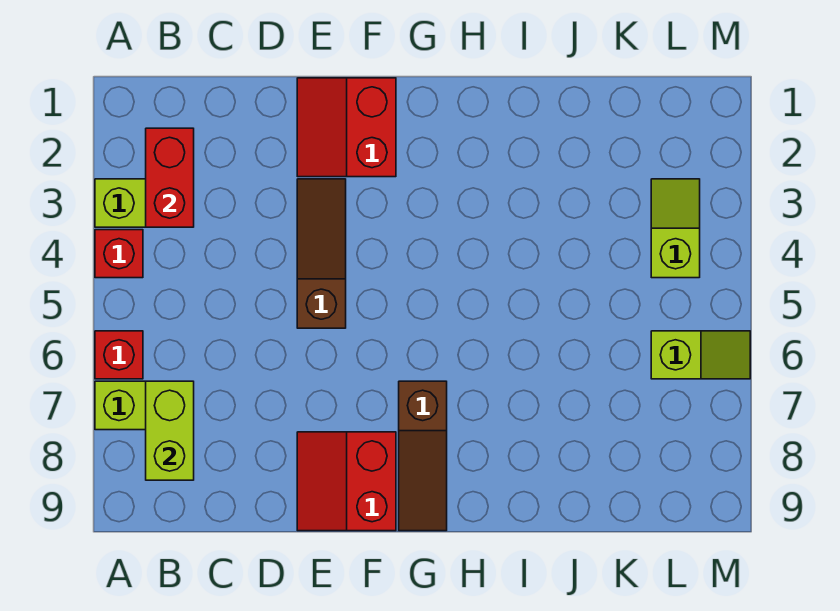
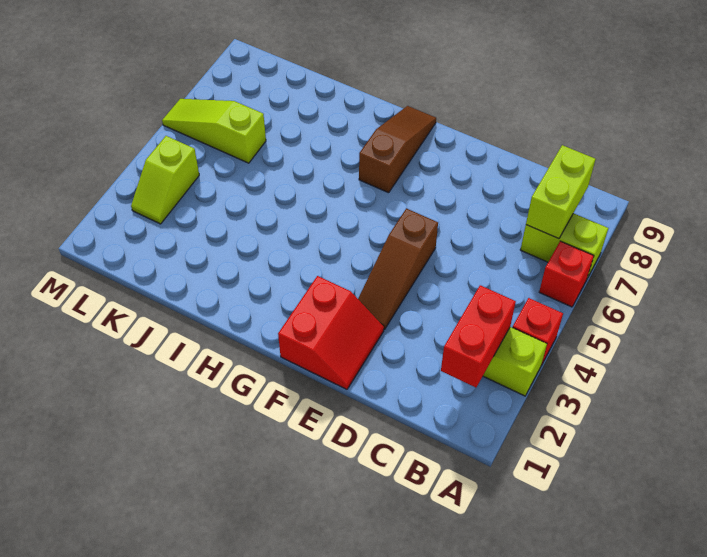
red slope E8:F9 level 1 top F -> none
lime slope L6:M6 level 1 top L -> lime slope K6:M6 level 1 top K

